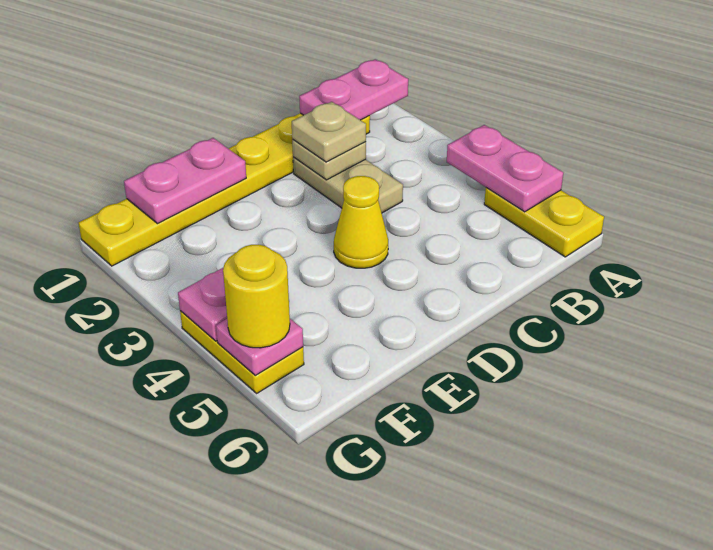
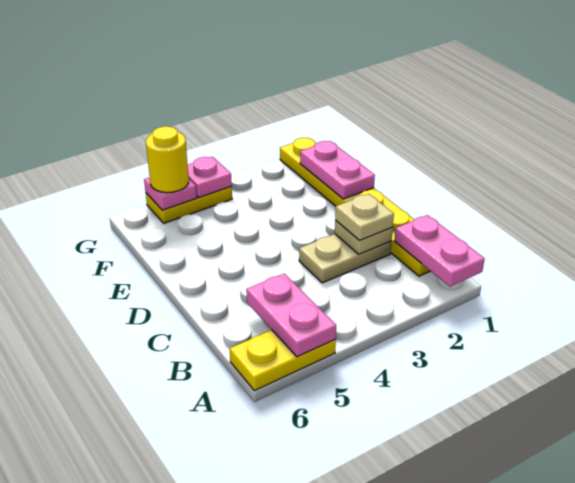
pink plate A4:A5 level 2 -> pink plate A5:B5 level 2
yellow cone D4 level 1 -> none

